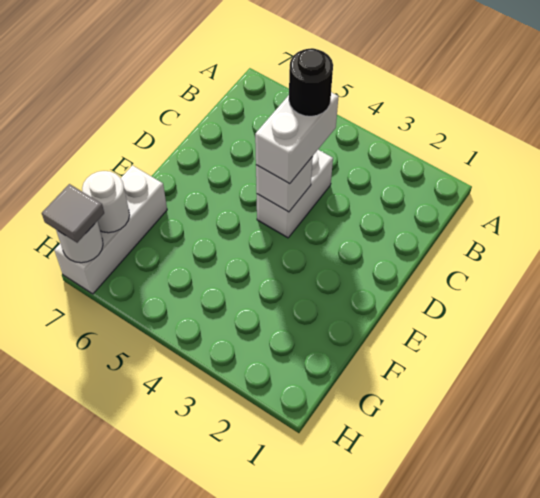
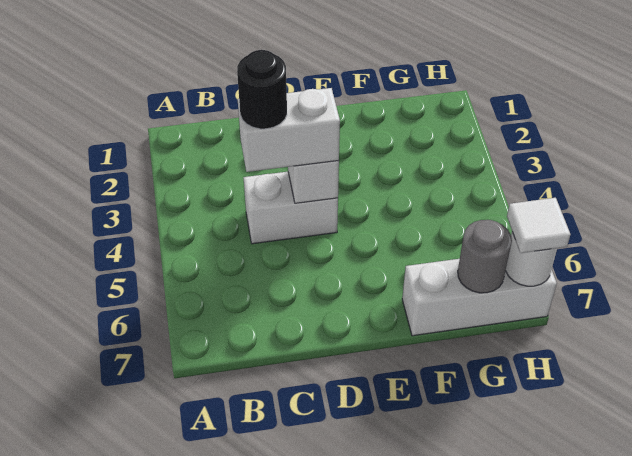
white round brick G7 level 2 -> grey round brick G7 level 2
grey tile H7 level 3 -> white tile H7 level 3

